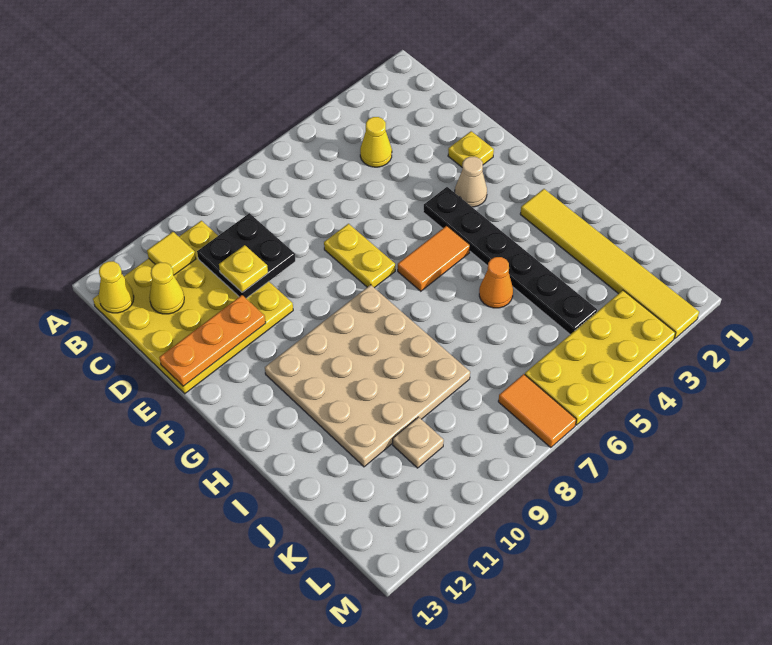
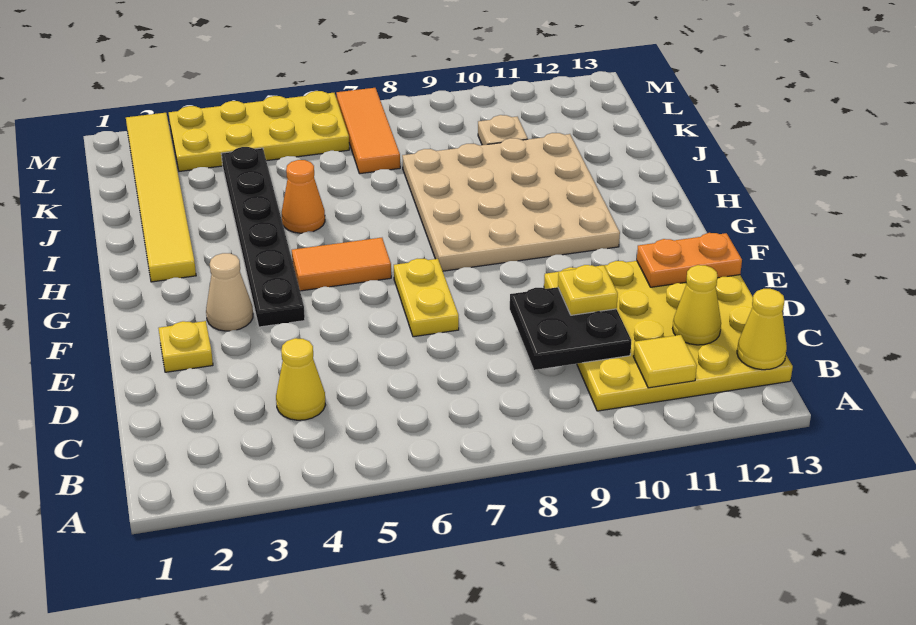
orange plate E11:E13 level 2 -> orange plate E12:E13 level 2
orange tile L7:M7 level 1 -> orange tile K7:M7 level 1

